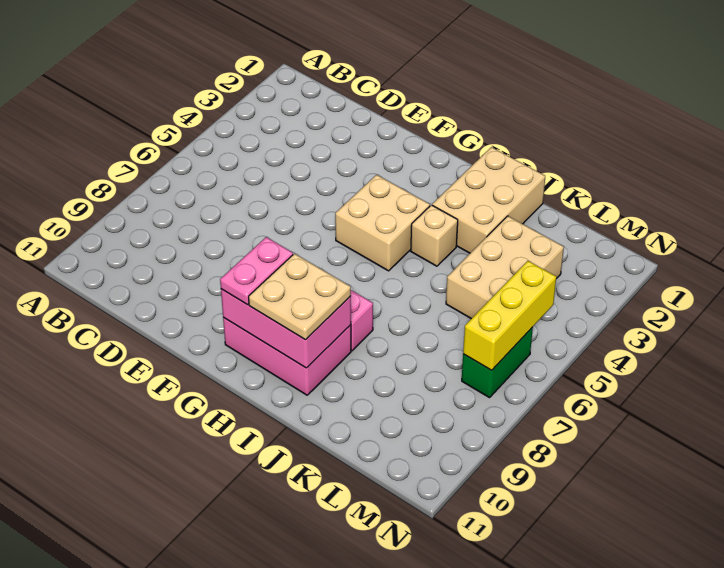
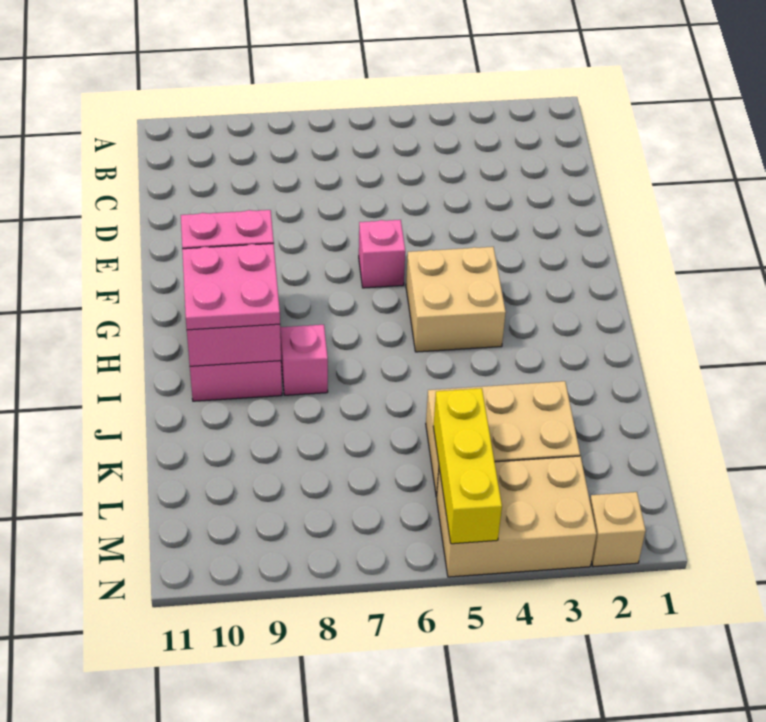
none -> pink brick F6 level 1
tan plate H9:I10 level 3 -> pink plate H9:I10 level 3
tan brick I1:J3 level 1 -> tan brick M3:N5 level 1
tan brick I4 level 1 -> tan brick N2 level 1
yellow brick M5:M7 level 2 -> yellow brick L5:N5 level 2
green brick M6:M7 level 1 -> none

